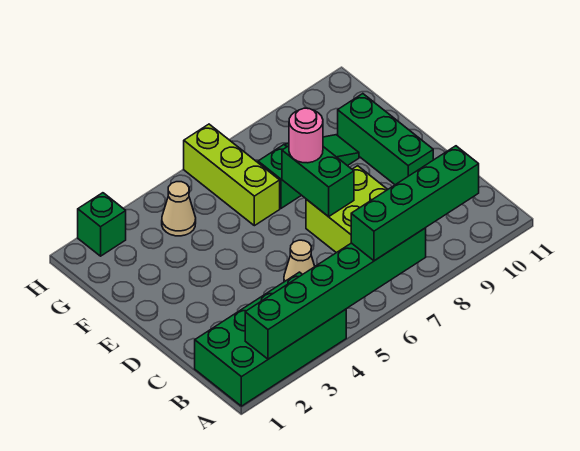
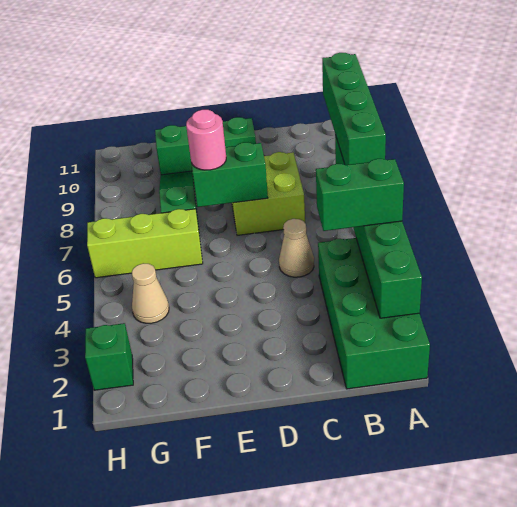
none -> green brick A4:B4 level 3

